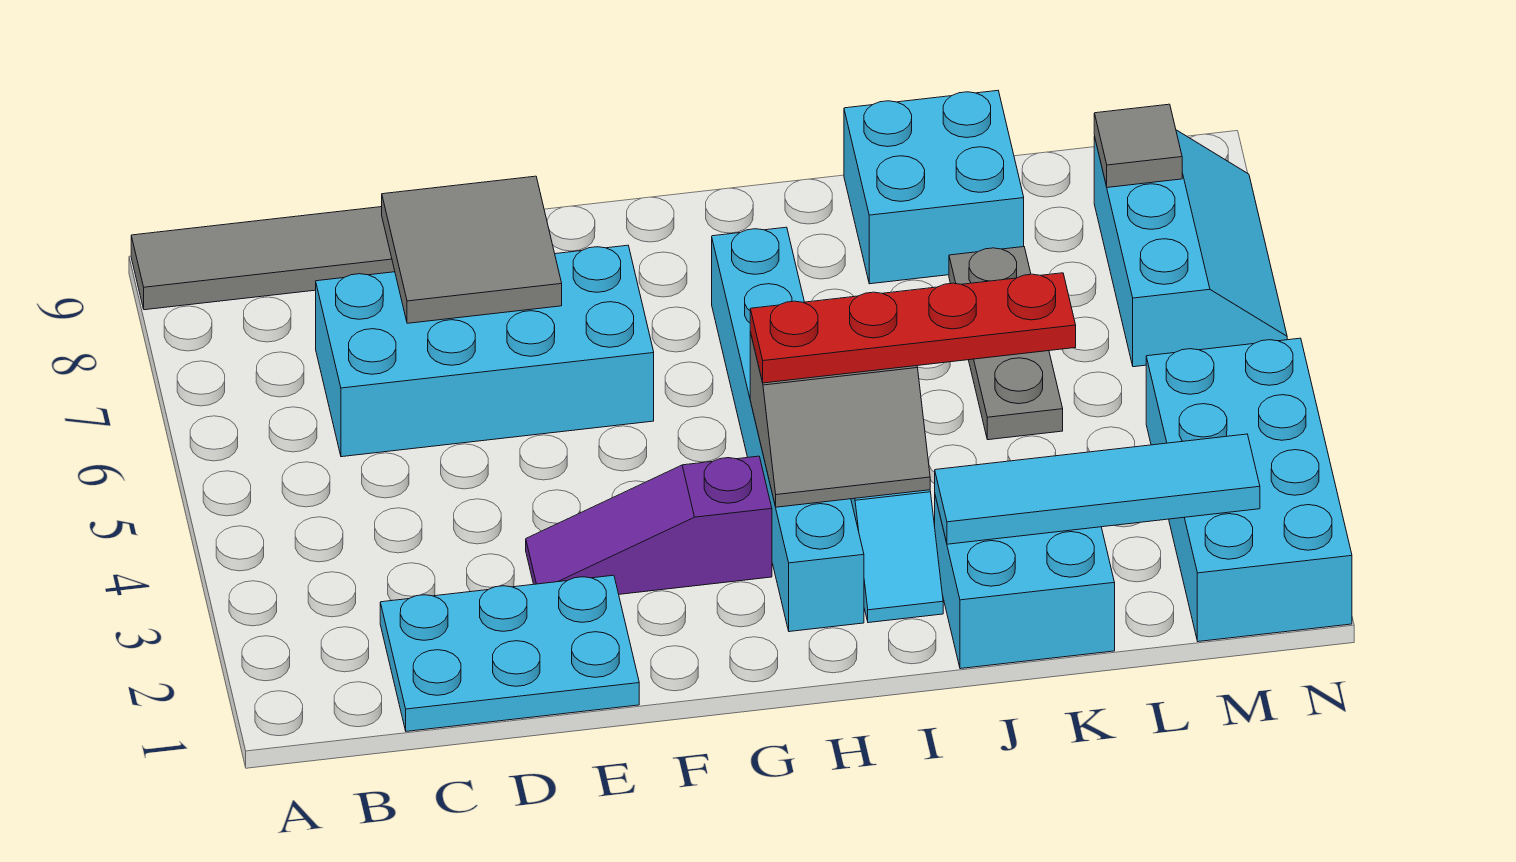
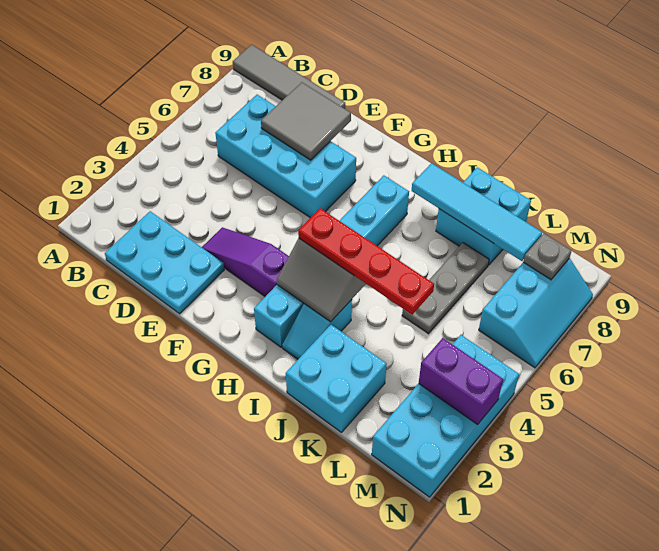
cyan tile J2:M2 level 2 -> cyan tile I8:L8 level 2
none -> purple brick M3:N3 level 2
grey tile M8 level 2 -> grey plate M8 level 2

